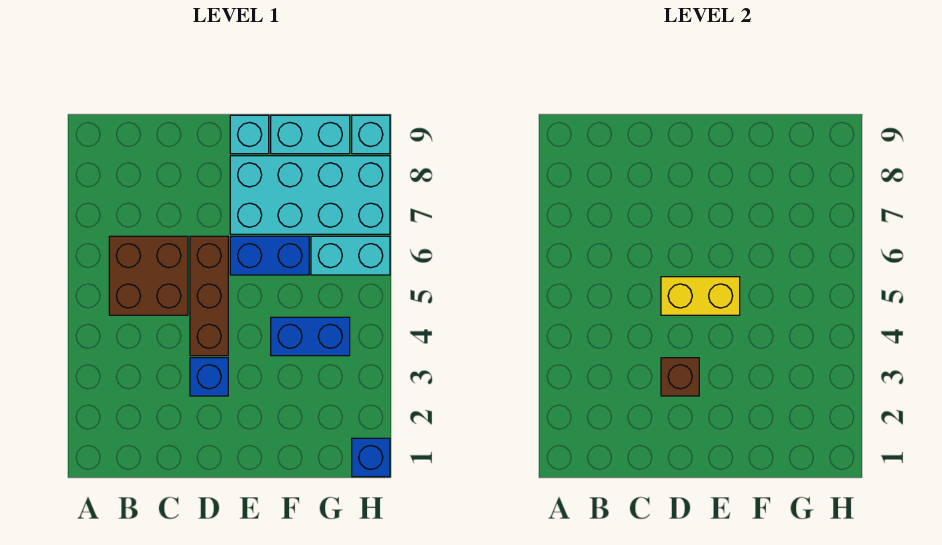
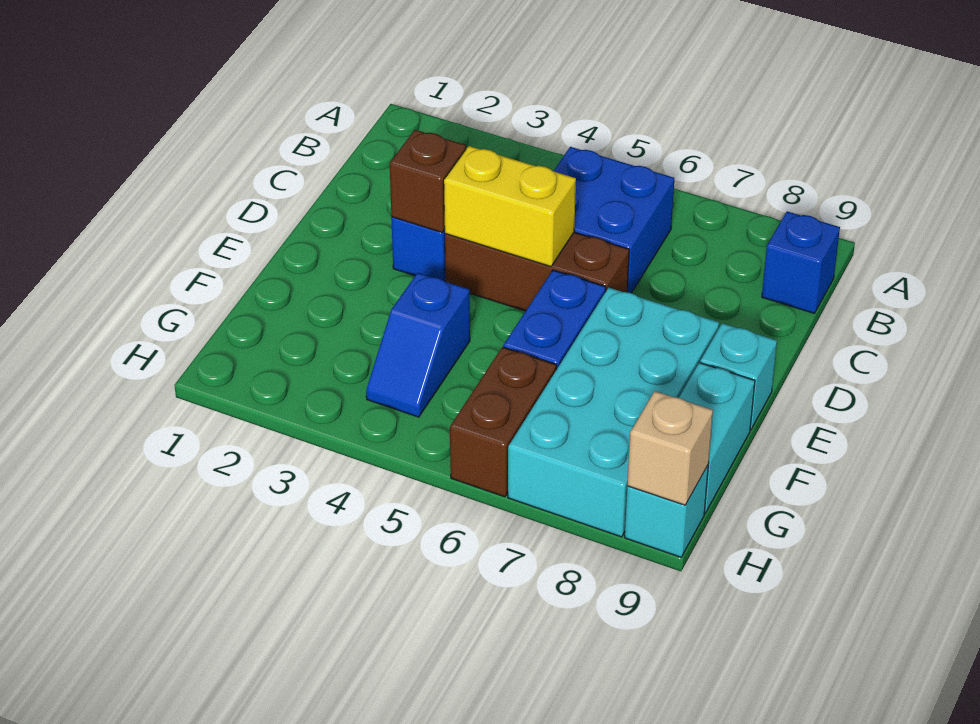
brown brick B5:C6 level 1 -> blue brick B5:C6 level 1
yellow brick D5:E5 level 2 -> yellow brick D4:D5 level 2
blue brick F4:G4 level 1 -> blue slope F4:G4 level 1 top F
cyan brick G6:H6 level 1 -> brown brick G6:H6 level 1
blue brick H1 level 1 -> blue brick B9 level 1
none -> tan brick H9 level 2

